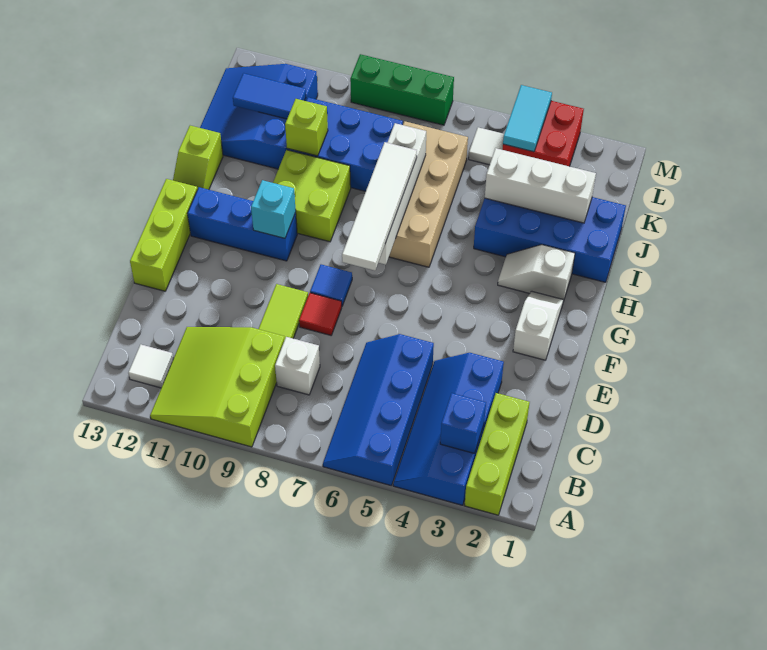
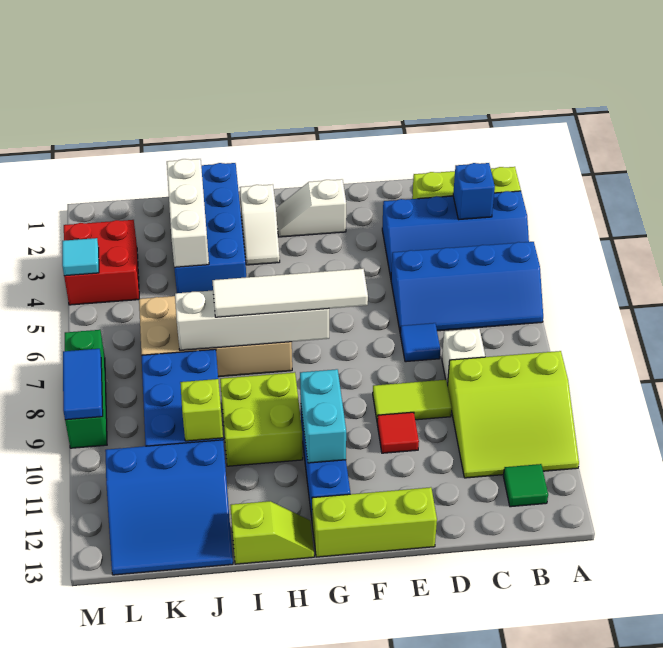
white tile B12 level 1 -> green tile B12 level 1
red tile E8 level 1 -> red tile E10 level 1
blue tile F8 level 1 -> blue tile D7 level 1
cyan brick G10 level 2 -> cyan brick G10:G11 level 2
blue tile K11:K12 level 2 -> blue tile M8:M9 level 2
cyan tile L4:M4 level 2 -> cyan tile M4 level 2
white tile L5 level 1 -> none

